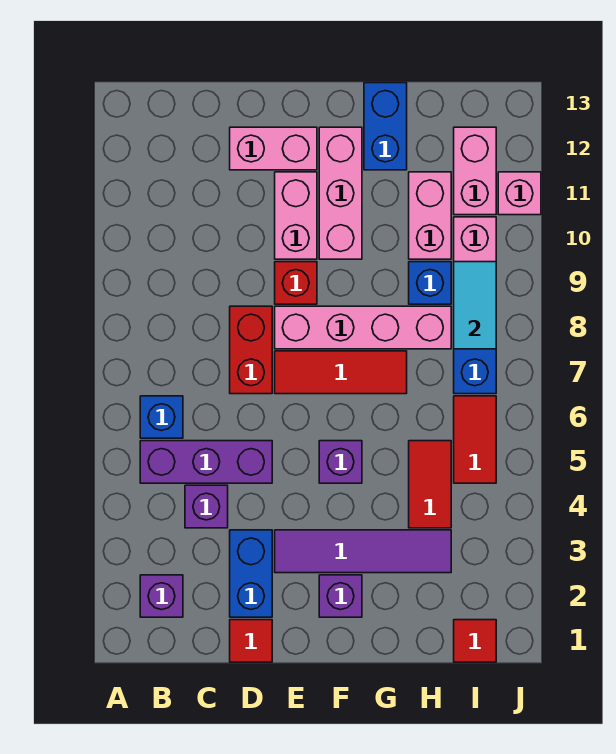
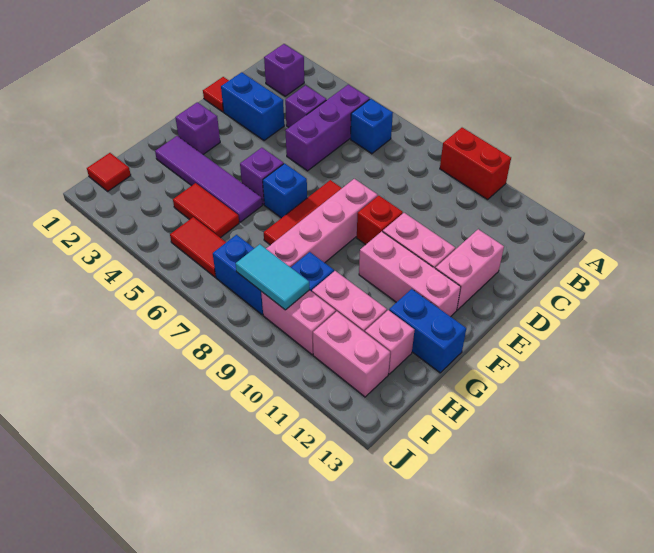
red brick D7:D8 level 1 -> red brick A9:A10 level 1
purple tile E3:H3 level 1 -> purple tile G2:G5 level 1
none -> blue brick F6 level 1
pink brick J11 level 1 -> pink brick H12 level 1

